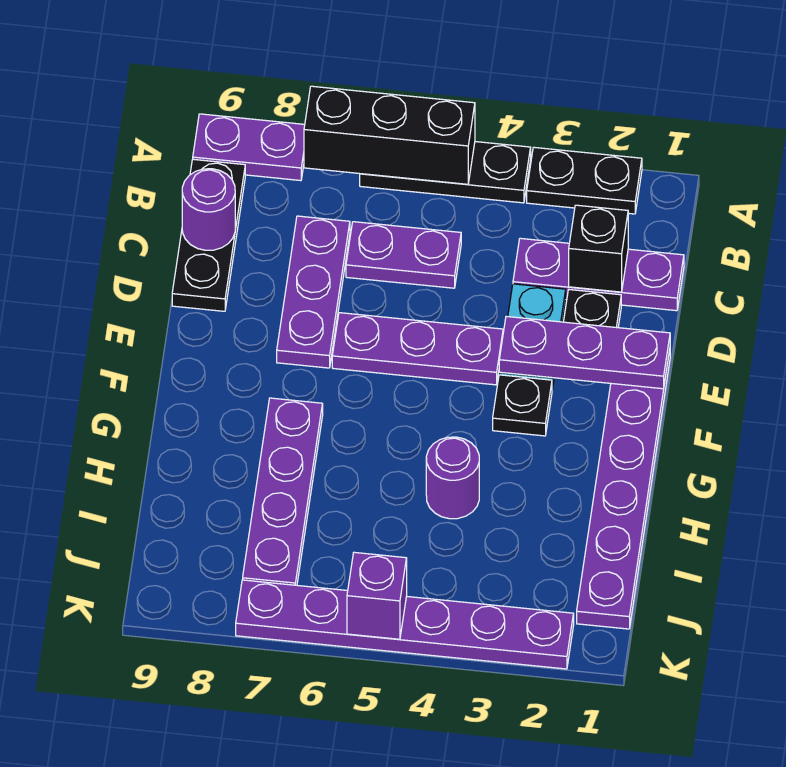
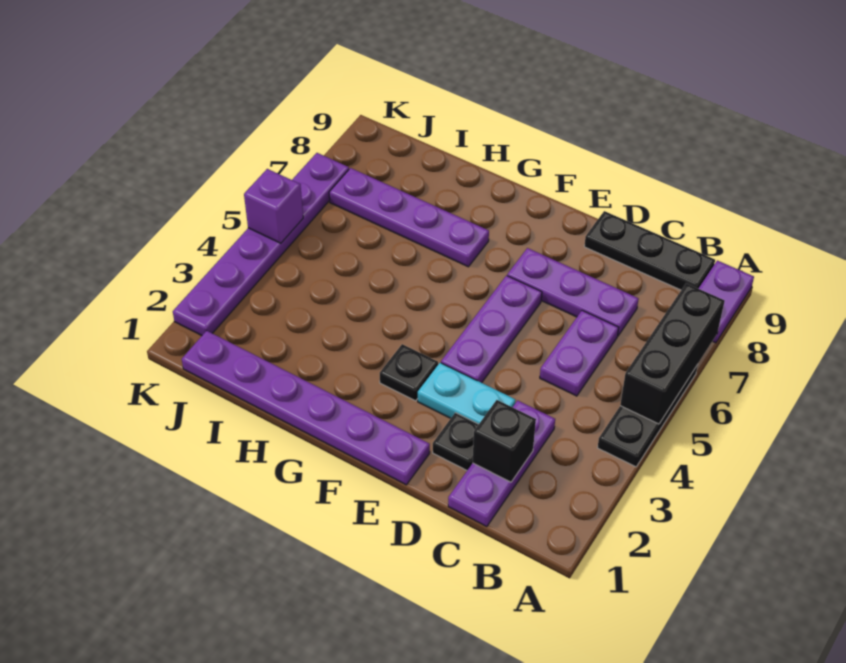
black plate A2:A3 level 1 -> none
purple round brick C9 level 2 -> none
purple plate E1:E3 level 2 -> none
purple round brick H4 level 1 -> none

